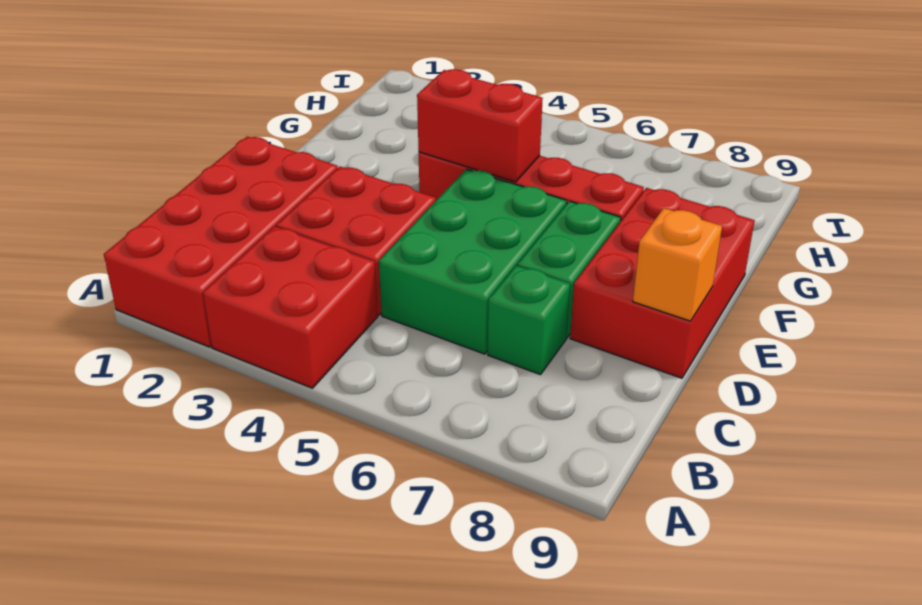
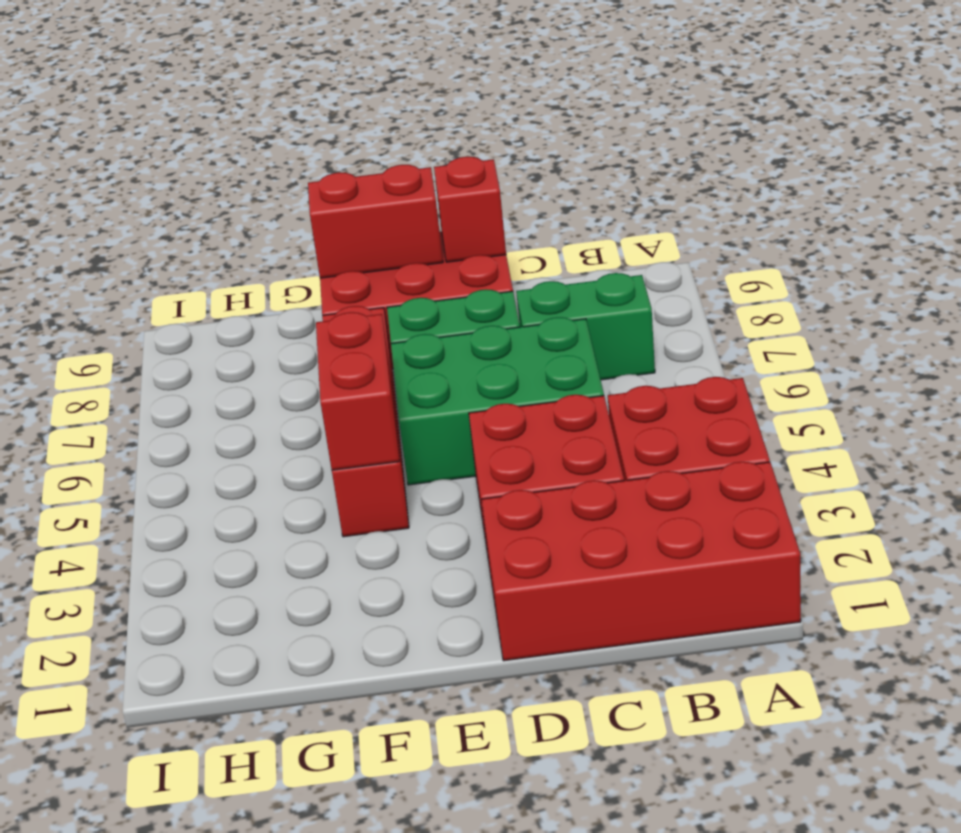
green brick C7 level 1 -> green brick B7:C7 level 1
orange brick D9 level 2 -> red brick D9 level 2
none -> red brick E9:F9 level 2

